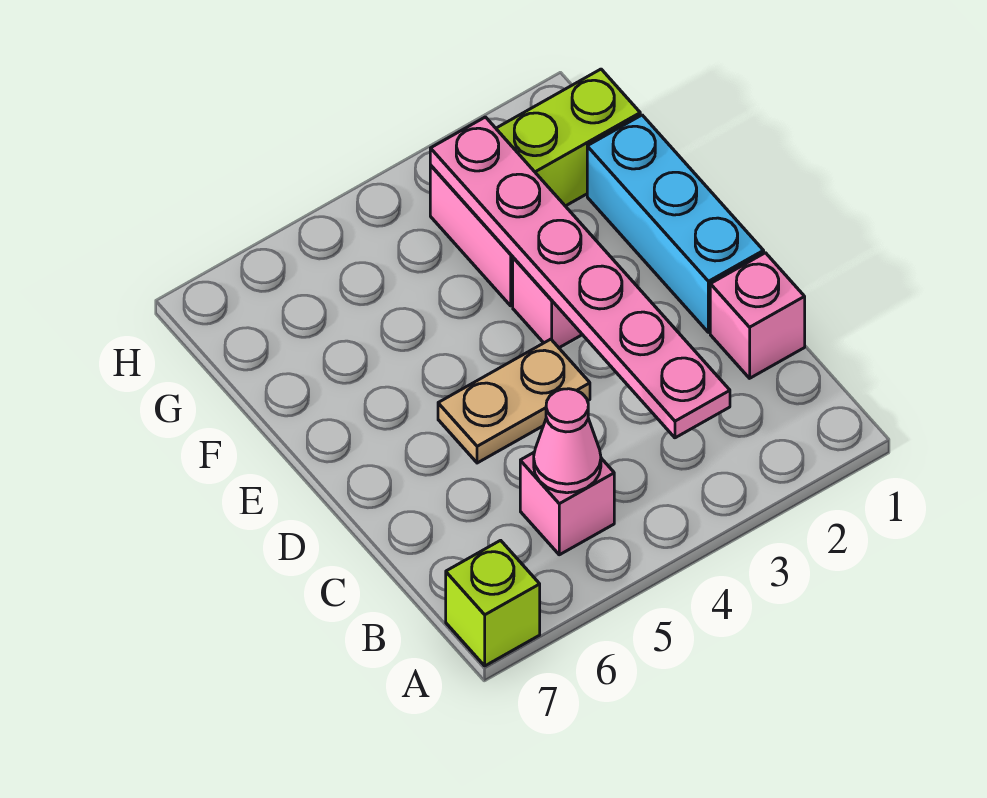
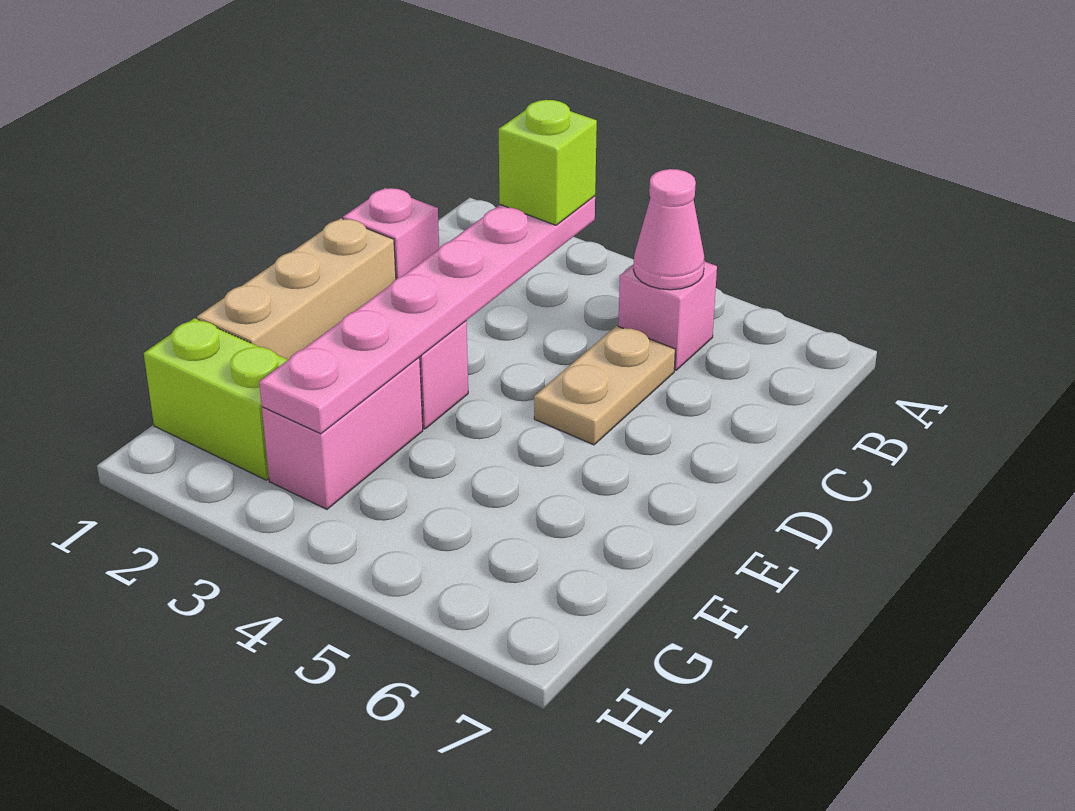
lime brick A7 level 1 -> lime brick B3 level 3
cyan brick D1:F1 level 1 -> tan brick D1:F1 level 1
tan plate D4:D5 level 1 -> tan plate C5:D5 level 1

